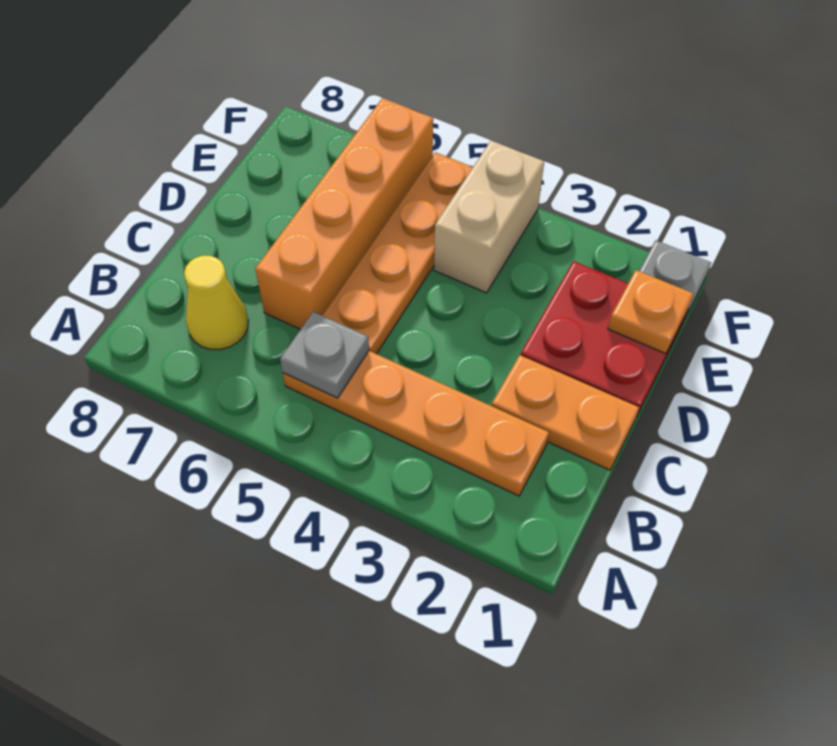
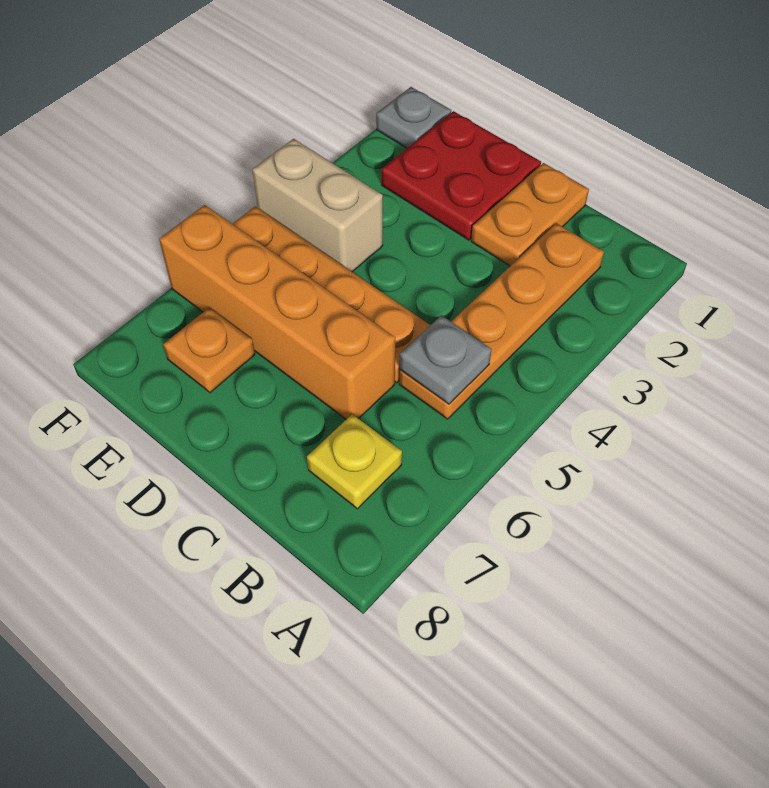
yellow cone B7 level 1 -> yellow plate B7 level 1
orange plate E1 level 2 -> orange plate E7 level 1

